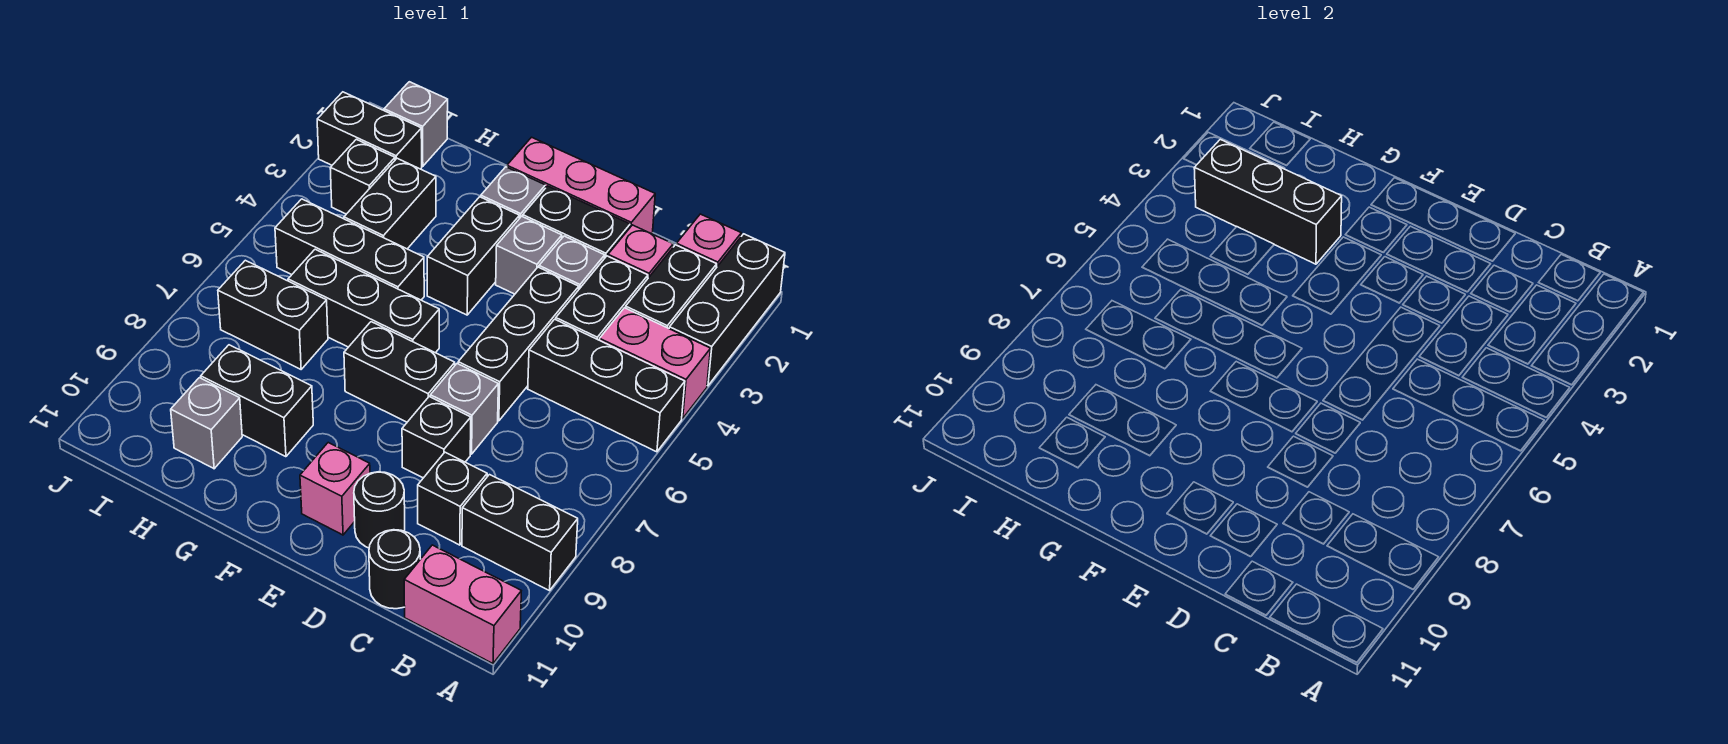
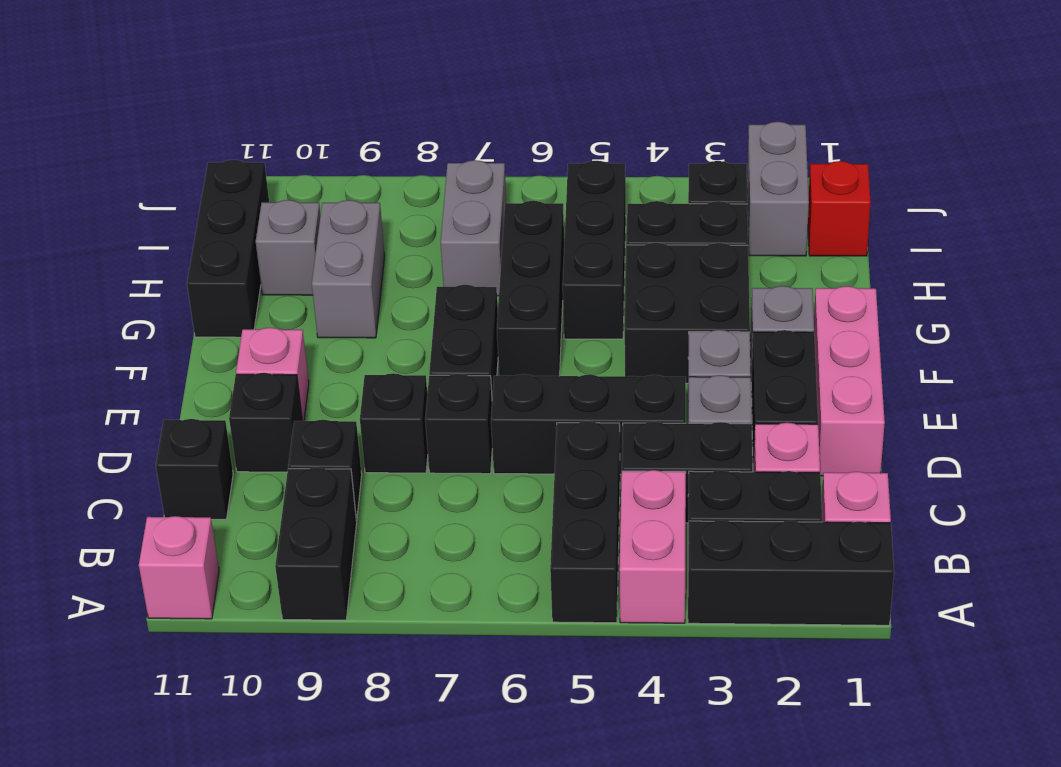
pink brick A11:B11 level 1 -> pink brick A11 level 1
black round brick C11 level 1 -> black brick C11 level 1
grey brick D7 level 1 -> black brick D7 level 1
black round brick D10 level 1 -> black brick D10 level 1
black brick F3:F4 level 1 -> black brick F3:G4 level 1
black brick G3:I3 level 2 -> black brick G11:I11 level 1
black brick G9:H9 level 1 -> grey brick G9:H9 level 1
black brick H7:I7 level 1 -> grey brick H7:I7 level 1
grey brick I1 level 1 -> red brick I1 level 1
black brick I2:J2 level 1 -> grey brick I2:J2 level 1

